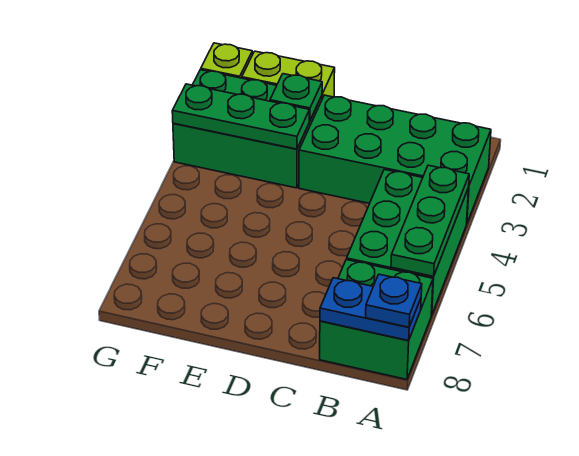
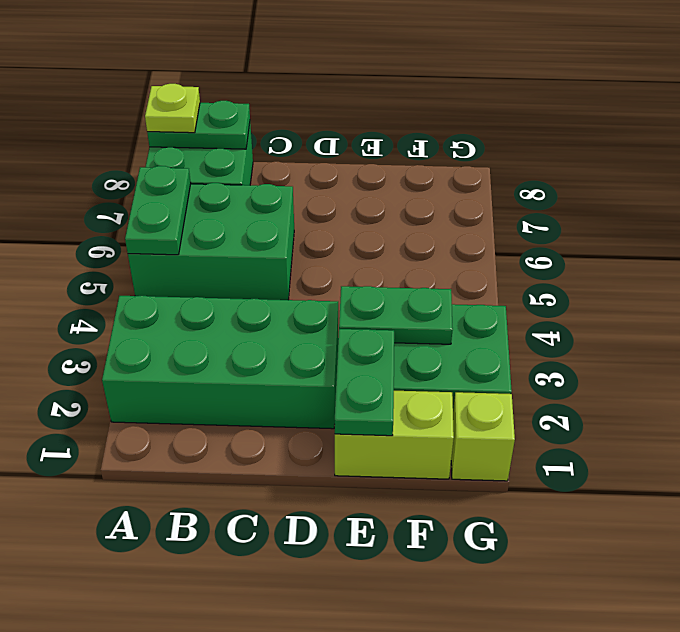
green brick A4:B6 level 1 -> green brick A5:C6 level 1
green plate A4:A6 level 2 -> green plate A5:A6 level 2
blue plate A8:B8 level 2 -> green plate A8:B8 level 2
blue plate A8 level 3 -> lime plate A8 level 3
green plate E2 level 2 -> green plate E1:E2 level 2
green plate E3:G3 level 2 -> green plate E3:F3 level 2

